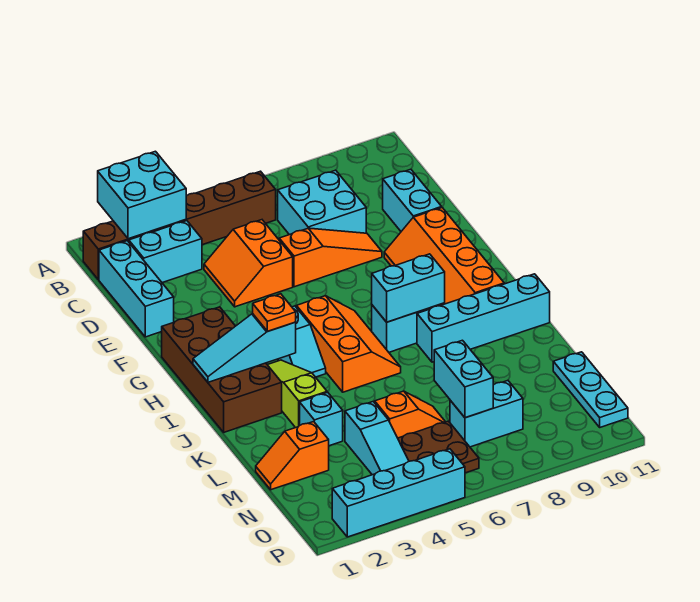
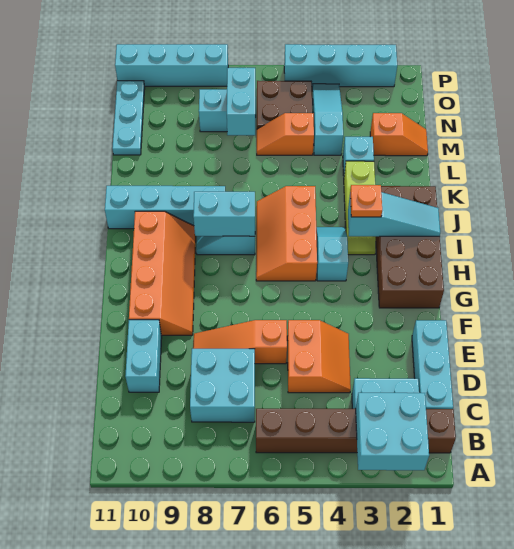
none -> cyan brick P8:P11 level 1

